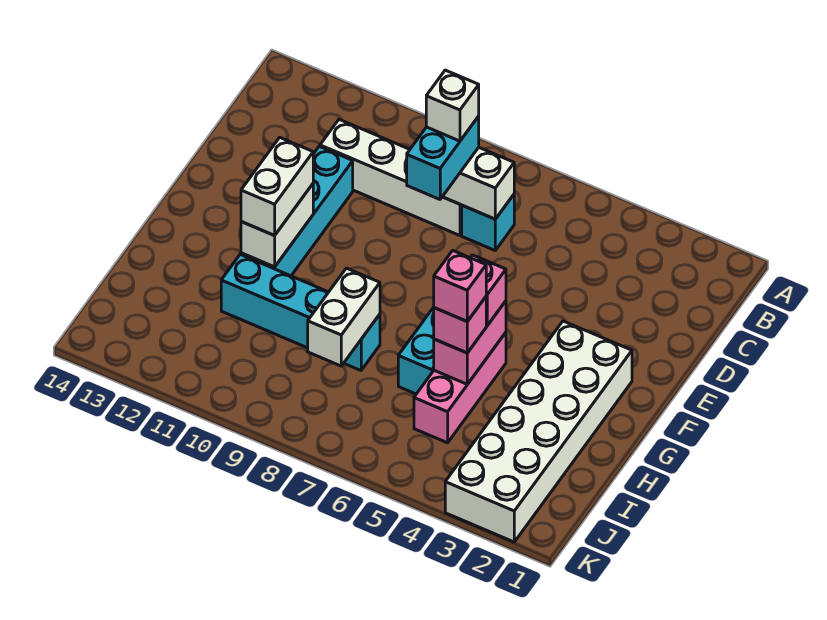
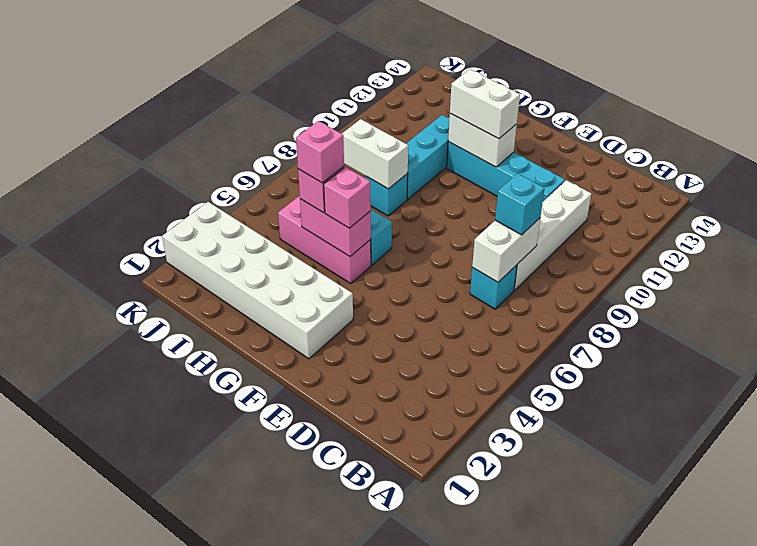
cyan brick C8:D8 level 3 -> cyan brick C8 level 3
white brick C8 level 4 -> none

